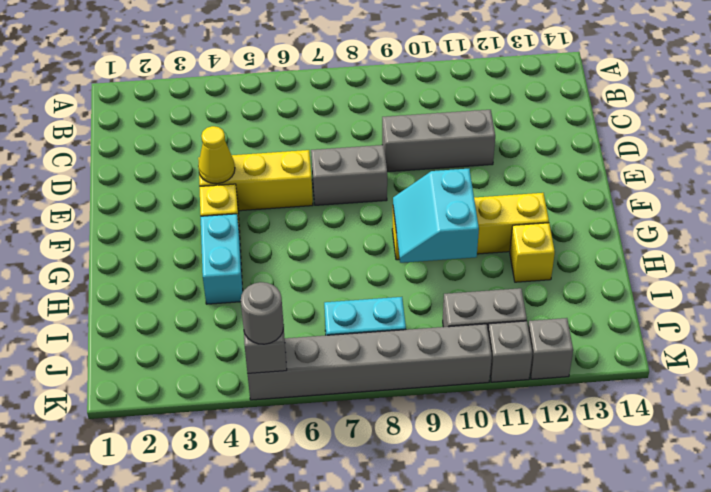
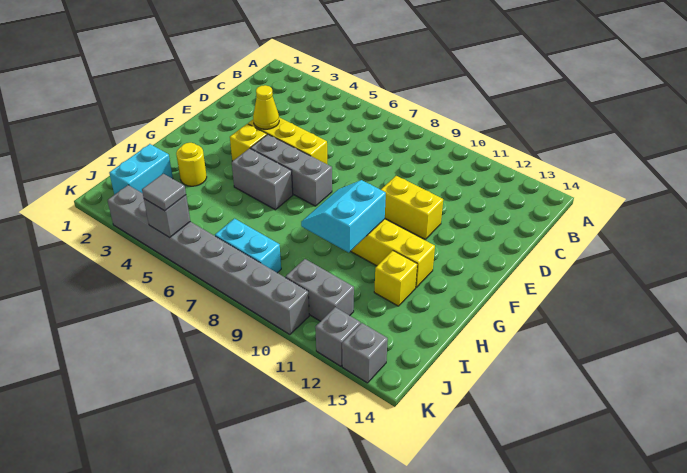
grey brick D9:D11 level 1 -> grey brick F5:F7 level 1
grey brick E7:E8 level 1 -> grey brick G5:G6 level 1
none -> yellow brick E10:E11 level 1
cyan brick G4:H4 level 1 -> cyan brick I2:J2 level 1
none -> yellow round brick H3 level 1
grey brick K5:K10 level 1 -> grey brick K3:K10 level 1
grey round brick K5 level 3 -> grey tile K5 level 3
grey brick K11 level 1 -> grey brick K13 level 1

